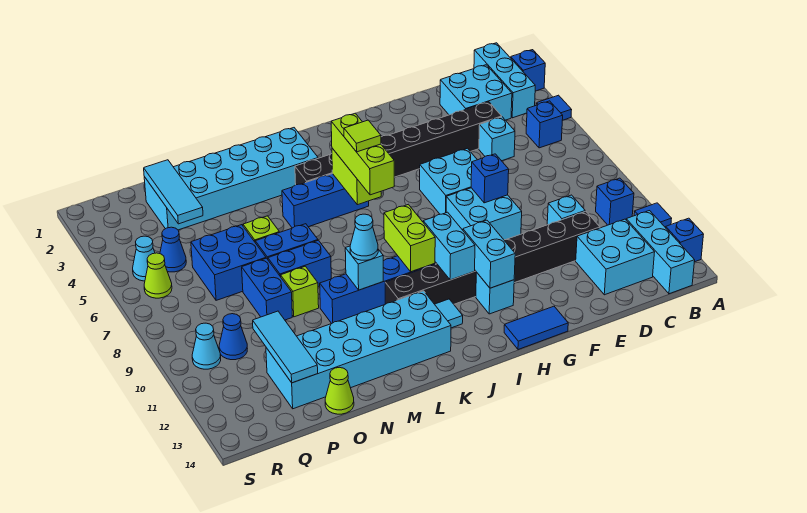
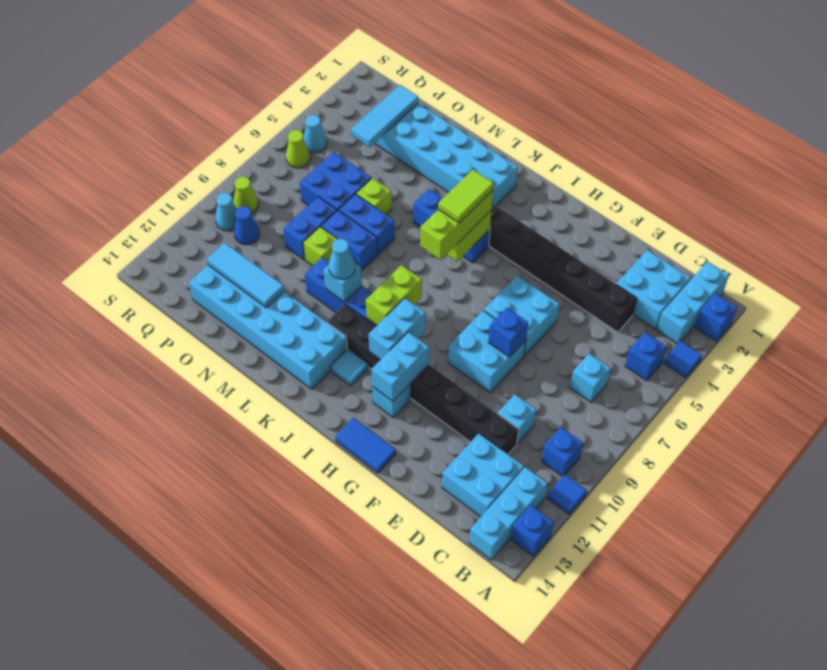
cyan brick D5 level 1 -> cyan brick C7 level 1
lime tile J6 level 4 -> lime tile J5:J6 level 4
lime cone O14 level 1 -> lime cone R9 level 1
cyan tile P11:P13 level 2 -> cyan tile N12:P12 level 2
blue cone Q5 level 1 -> none

